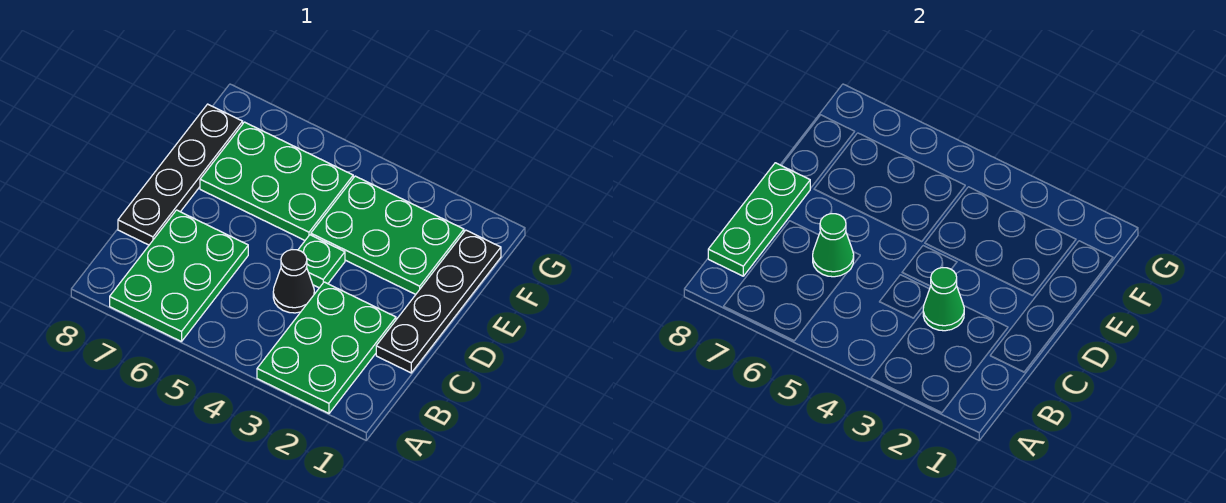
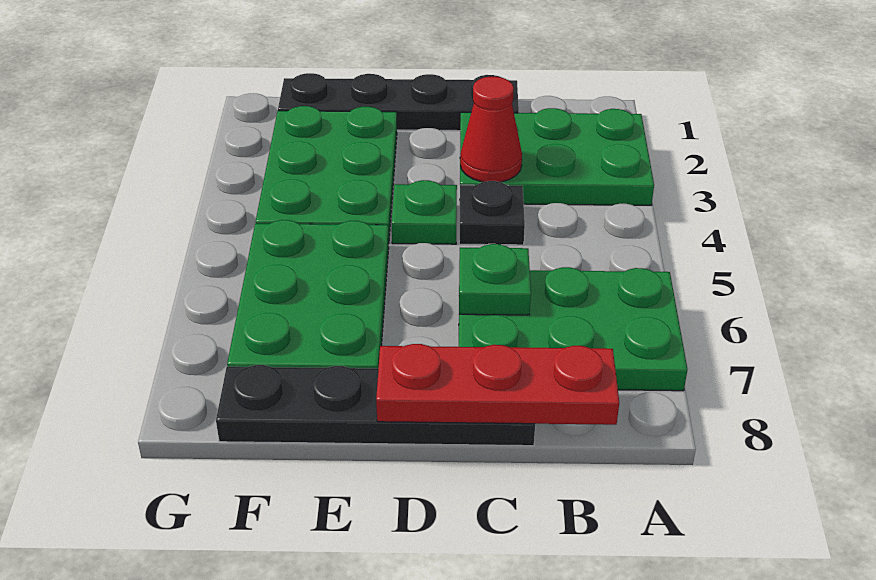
green plate B8:D8 level 2 -> red plate B8:D8 level 2
green cone C3 level 2 -> red cone C3 level 2
black cone C4 level 1 -> black plate C4 level 1
green cone C6 level 2 -> green plate C6 level 2

